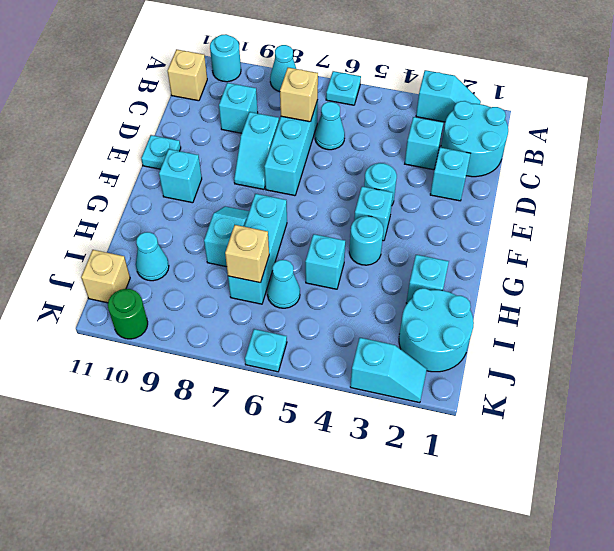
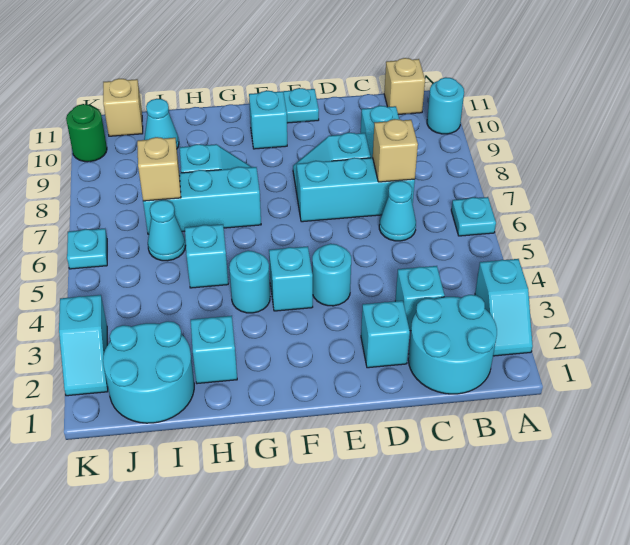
cyan cone A8 level 1 -> none

